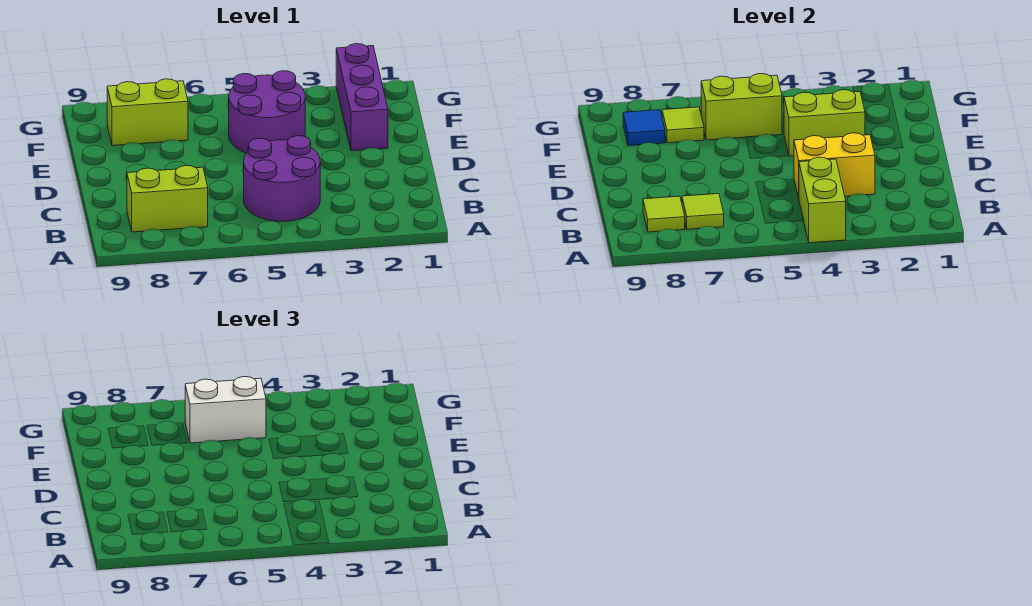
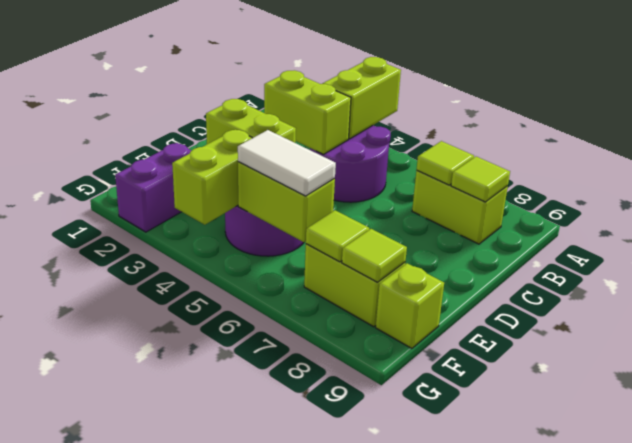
yellow brick C3:C4 level 2 -> lime brick C3:C4 level 2
purple brick E2:G2 level 1 -> purple brick F2:G2 level 1
none -> lime brick F4:G4 level 2
white brick F5:F6 level 3 -> white tile F5:F6 level 3
blue tile F8 level 2 -> lime tile F8 level 2
none -> lime brick F9 level 1

